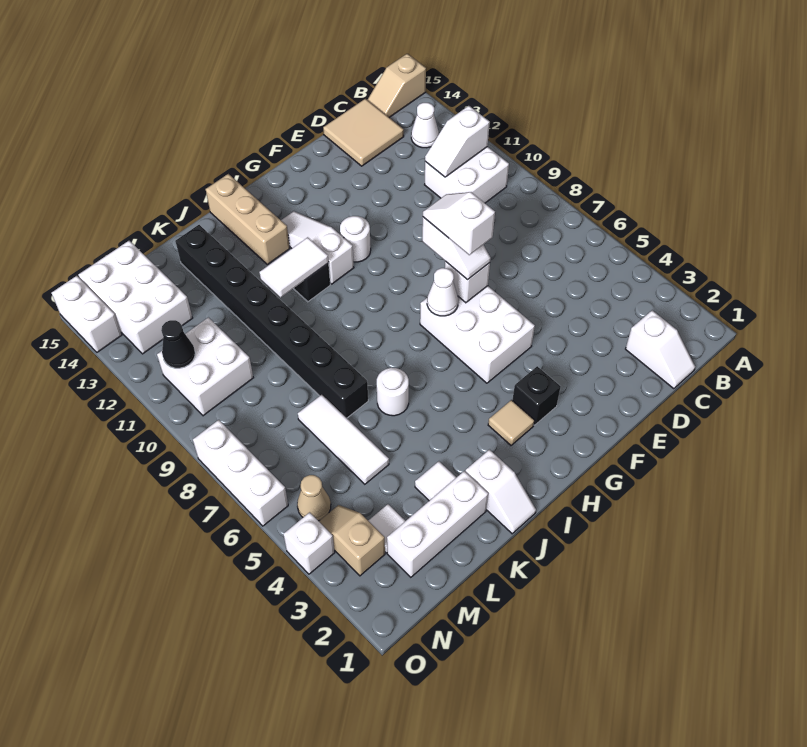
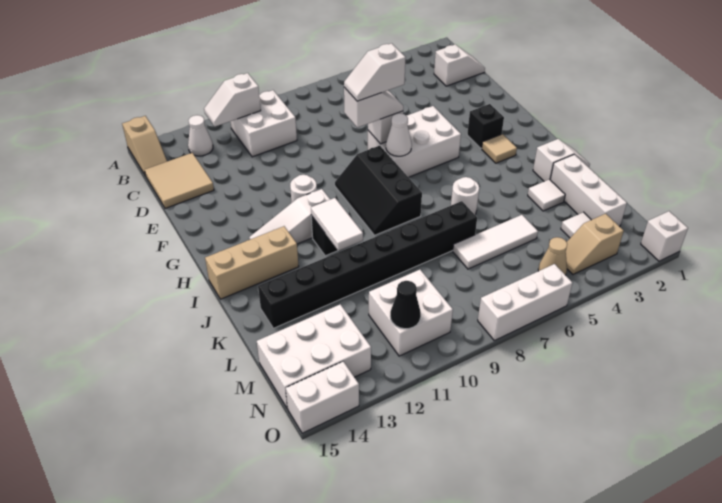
white slope B11:C11 level 2 top B -> white slope B11:B12 level 2 top 11
none -> black slope G8:I9 level 1 top 8
white brick O4 level 1 -> white brick O1 level 1

